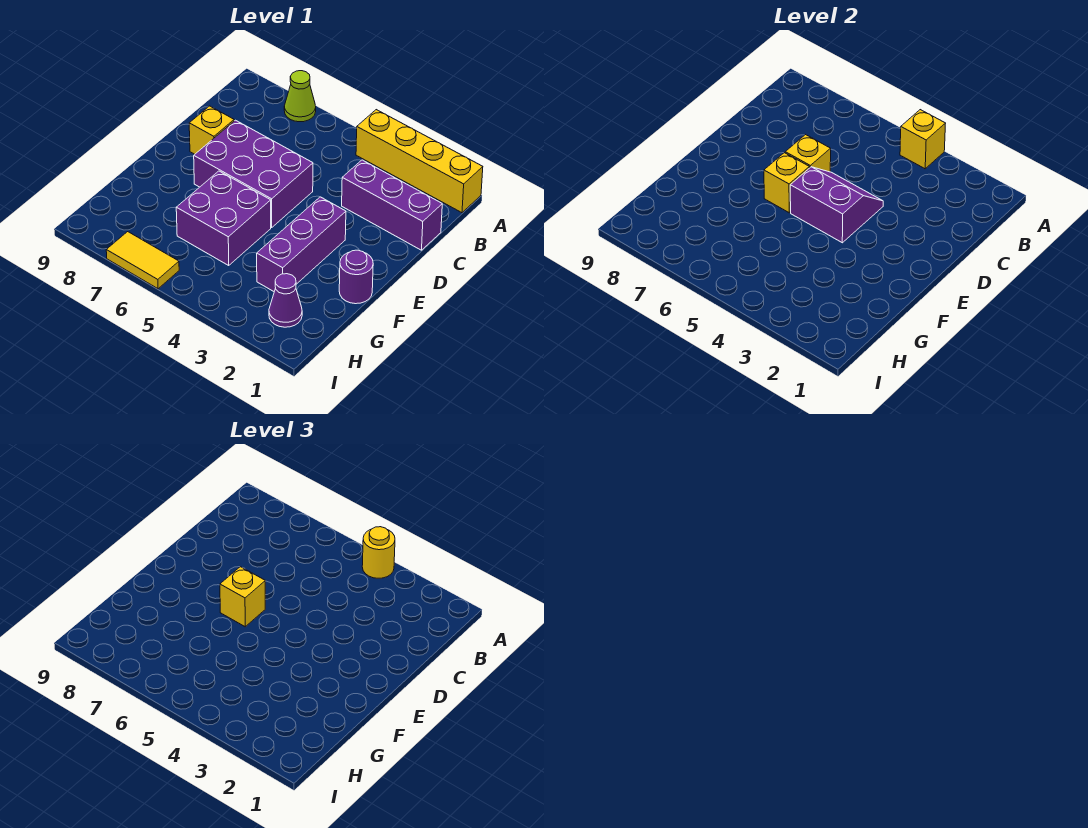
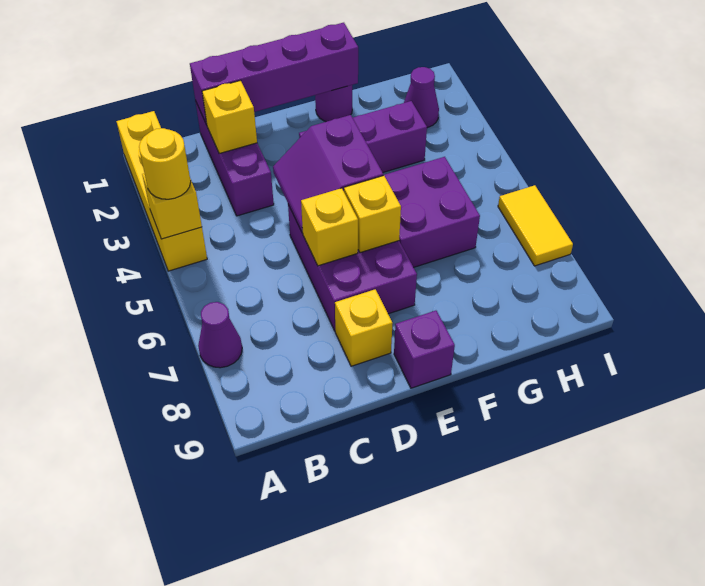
lime cone A7 level 1 -> purple cone A7 level 1
none -> purple brick C1:F1 level 2
yellow brick E6 level 3 -> yellow brick C2 level 2
none -> purple brick E9 level 1

